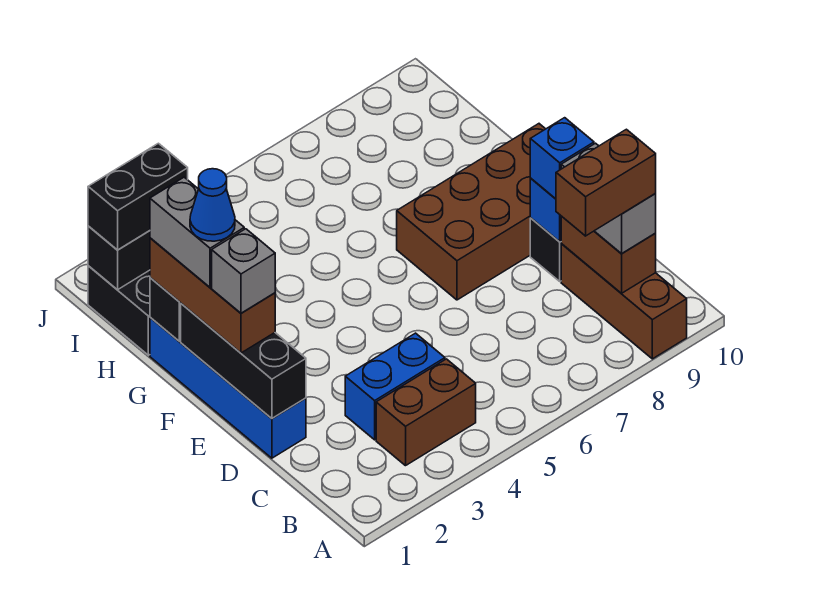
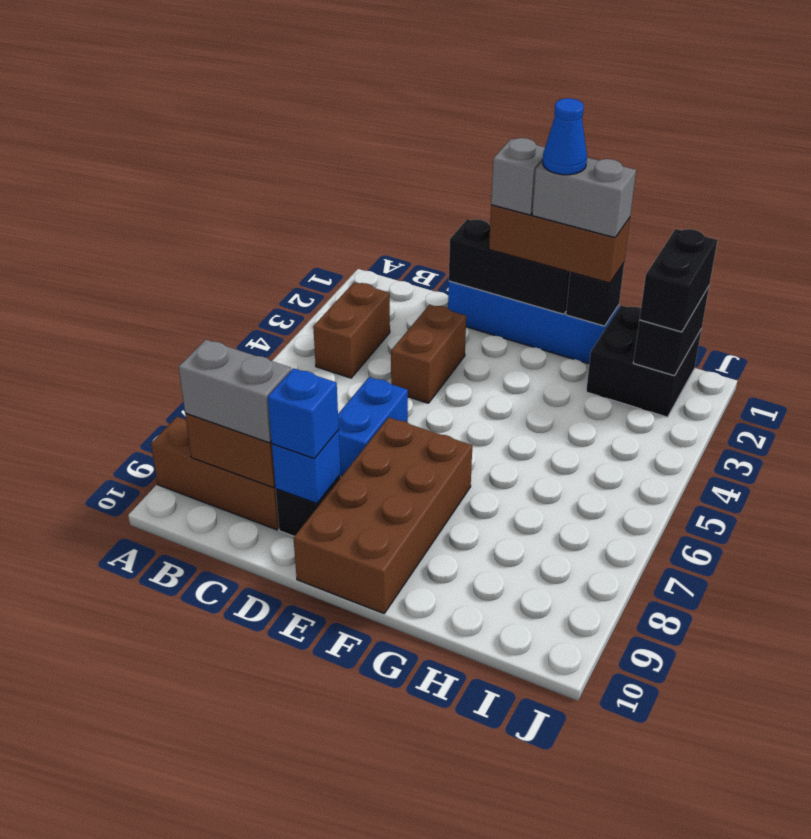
brown brick B8:B9 level 4 -> brown brick D3:D4 level 1
blue brick C3:C4 level 1 -> blue brick D6:D7 level 1

